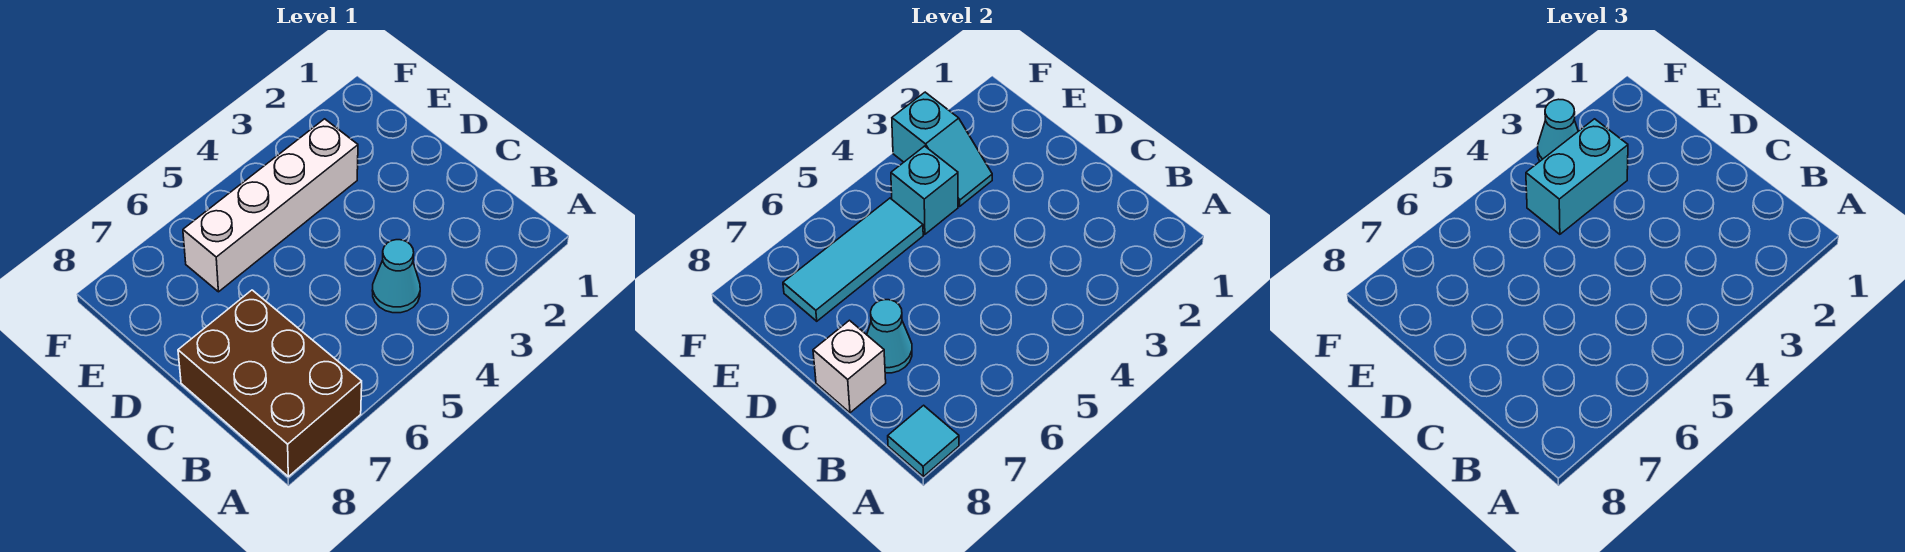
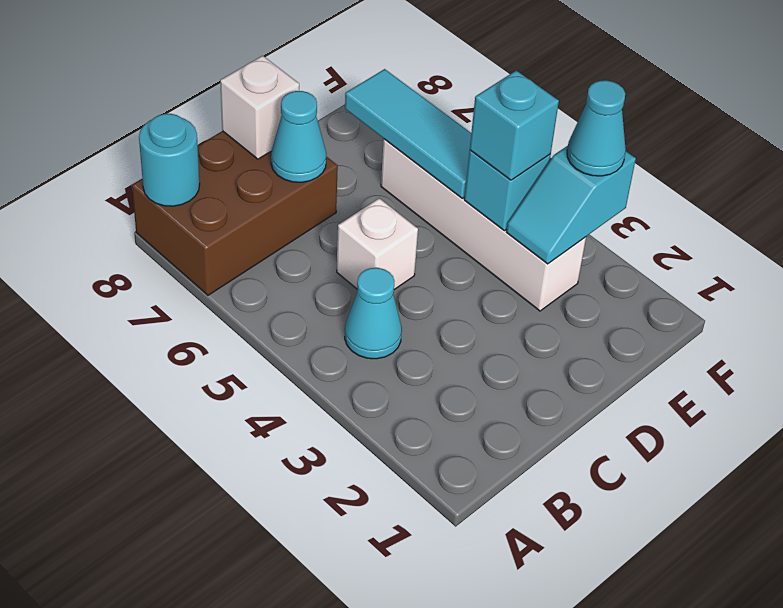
cyan tile A8 level 2 -> cyan round brick A8 level 2
none -> white brick C5 level 1
cyan brick E3:E4 level 3 -> cyan brick E4 level 3

